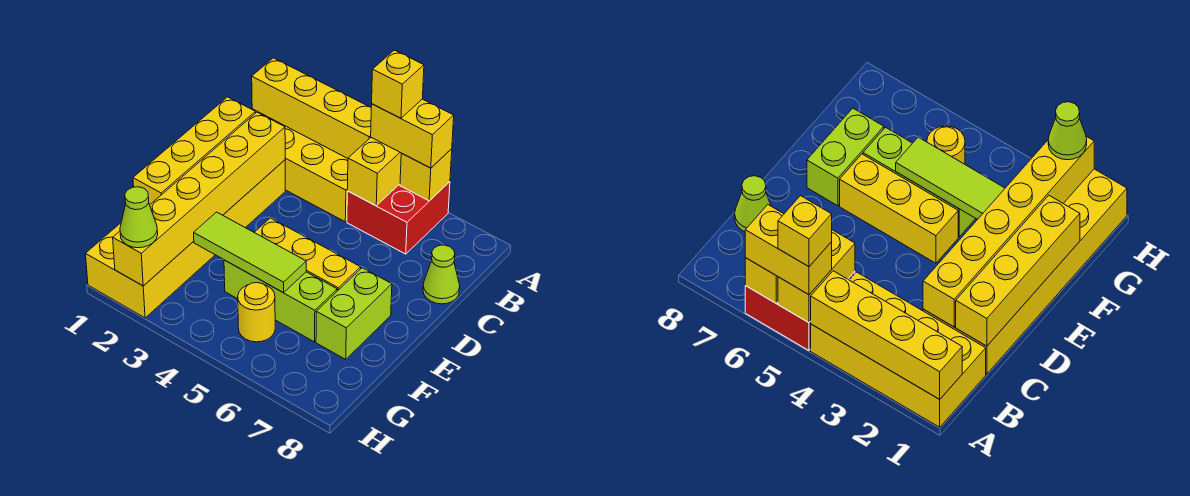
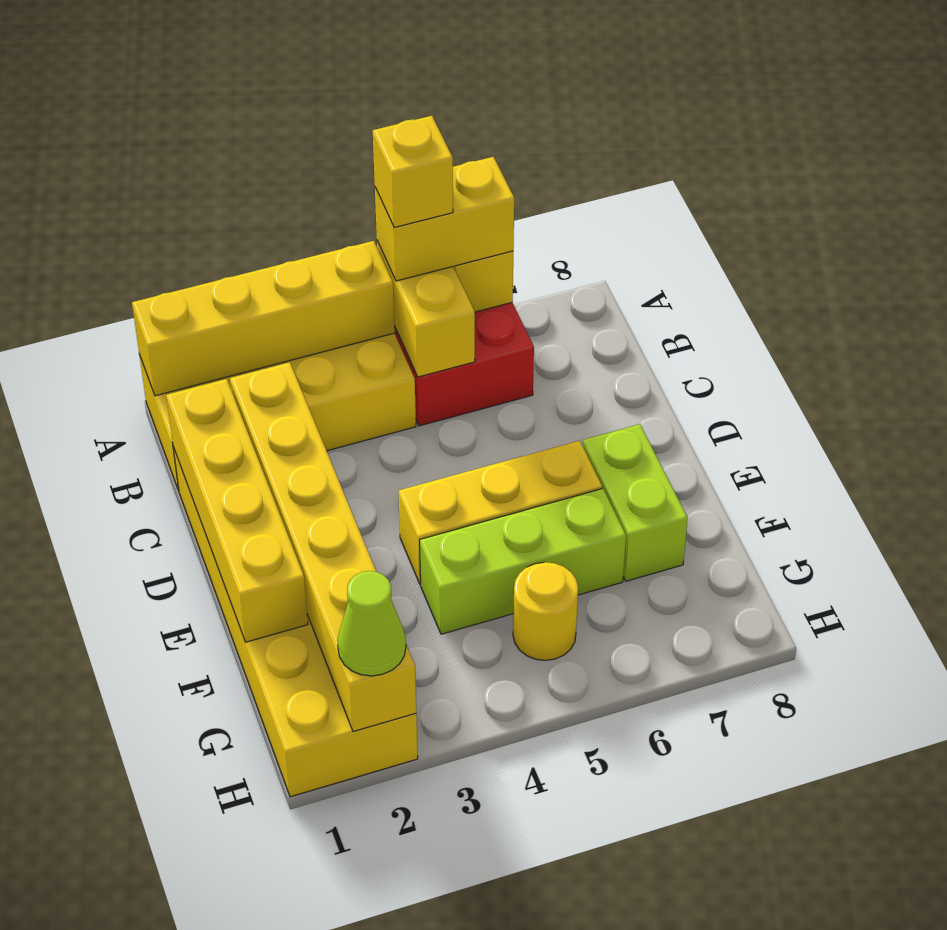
lime cone C8 level 1 -> none
lime tile F3:F5 level 2 -> none

